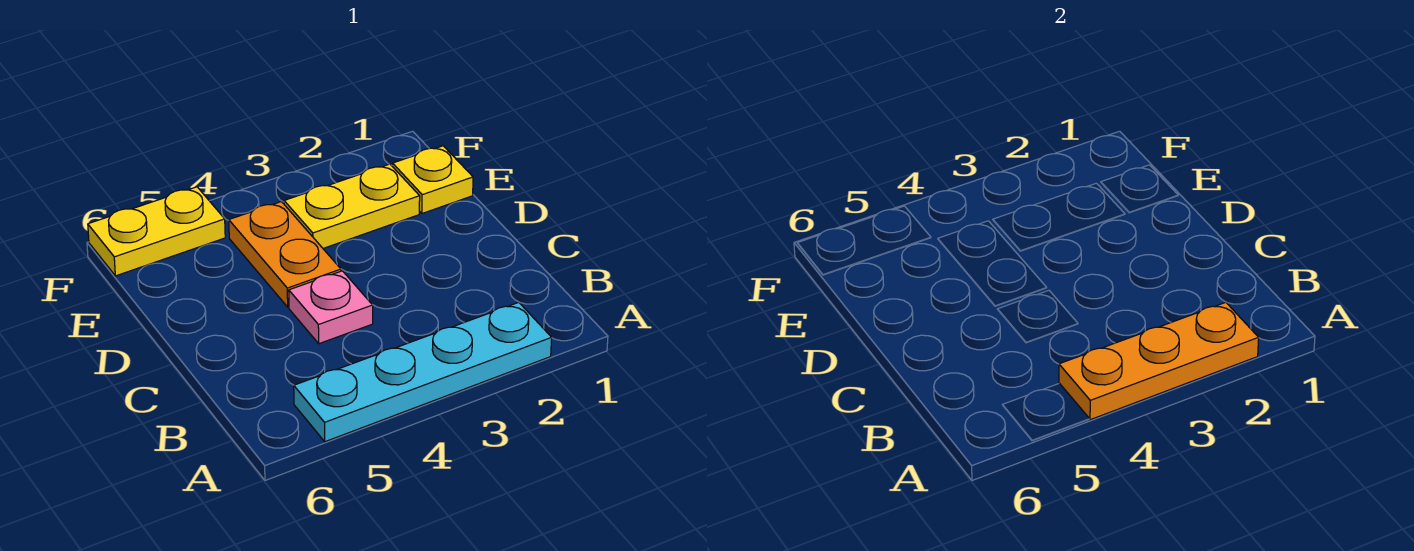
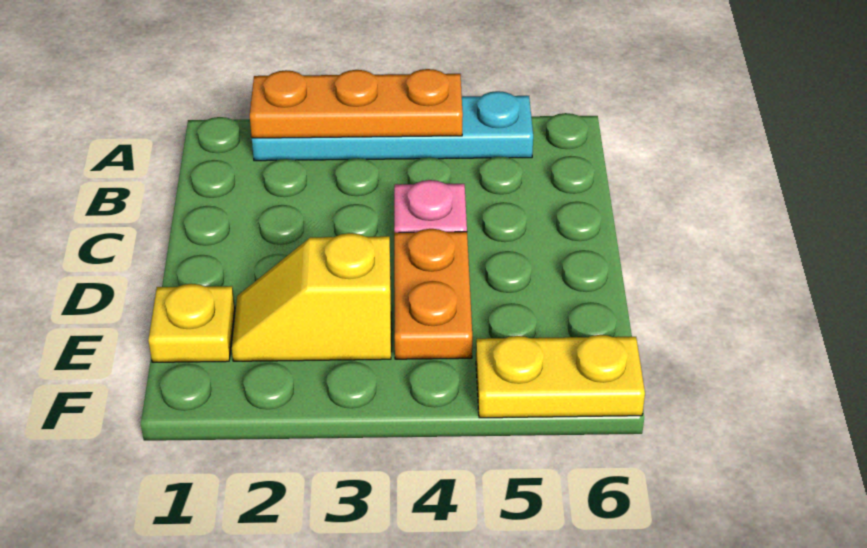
yellow plate E2:E3 level 1 -> yellow slope E2:E3 level 1 top 3

